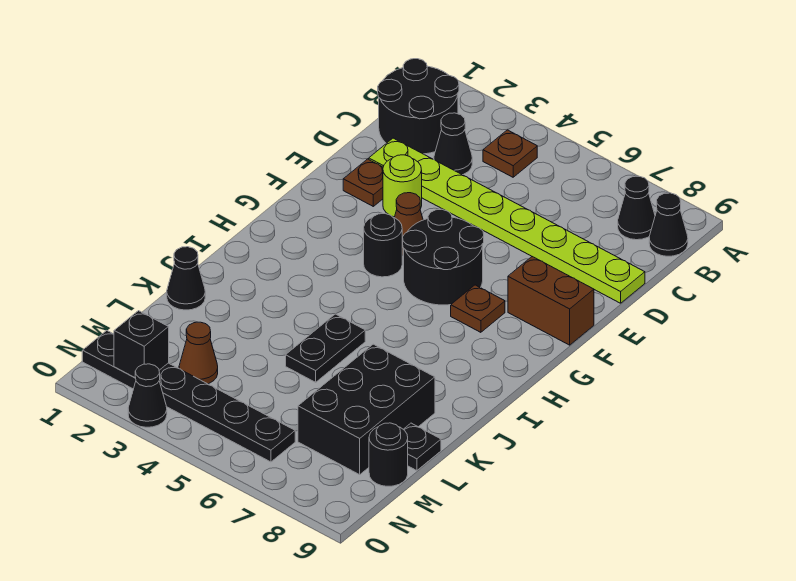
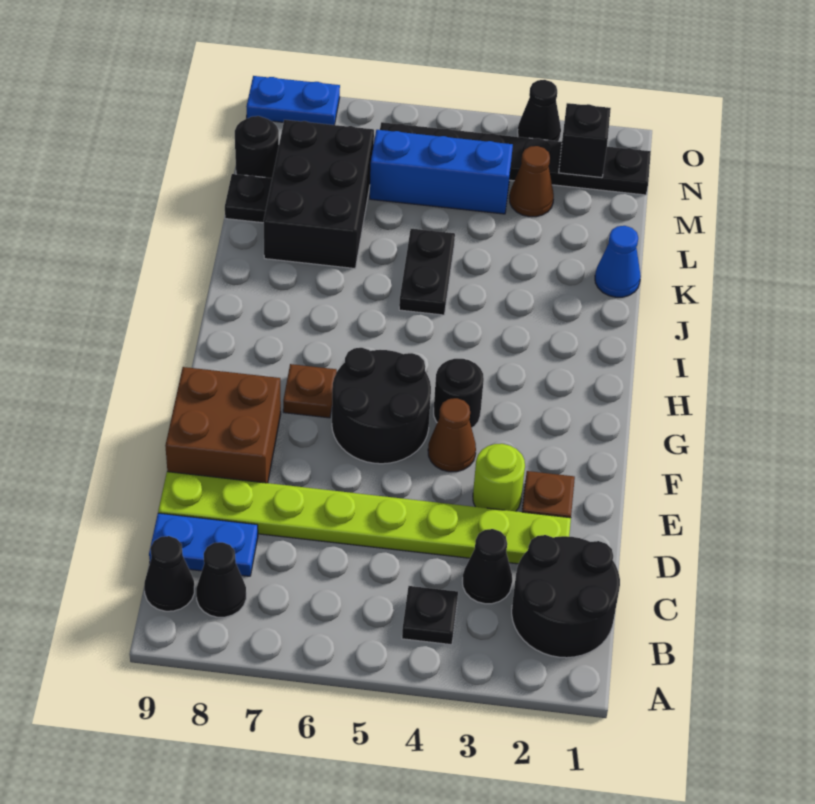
brown plate B4 level 1 -> black plate B4 level 1
none -> blue plate C8:C9 level 1
brown brick F8:F9 level 1 -> brown brick E8:F9 level 1
black cone K1 level 1 -> blue cone K1 level 1
none -> blue brick M4:M6 level 1
none -> blue plate O8:O9 level 1

